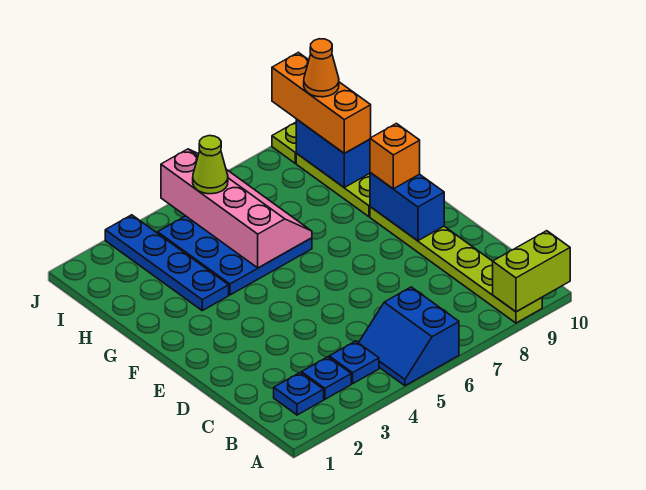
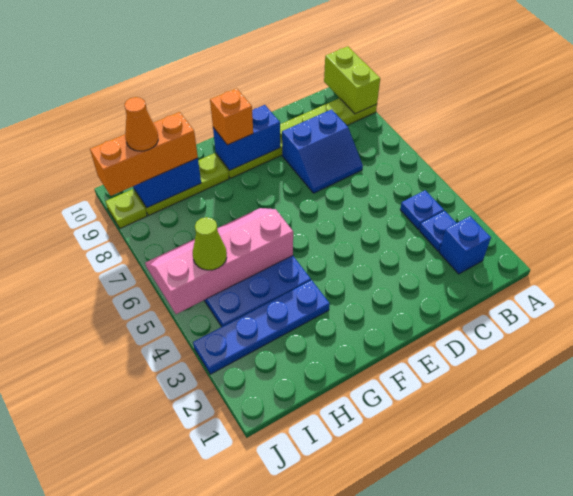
blue slope A5:B6 level 1 top 6 -> blue slope C7:D8 level 1 top 8
blue plate B2 level 1 -> blue brick B2 level 1

